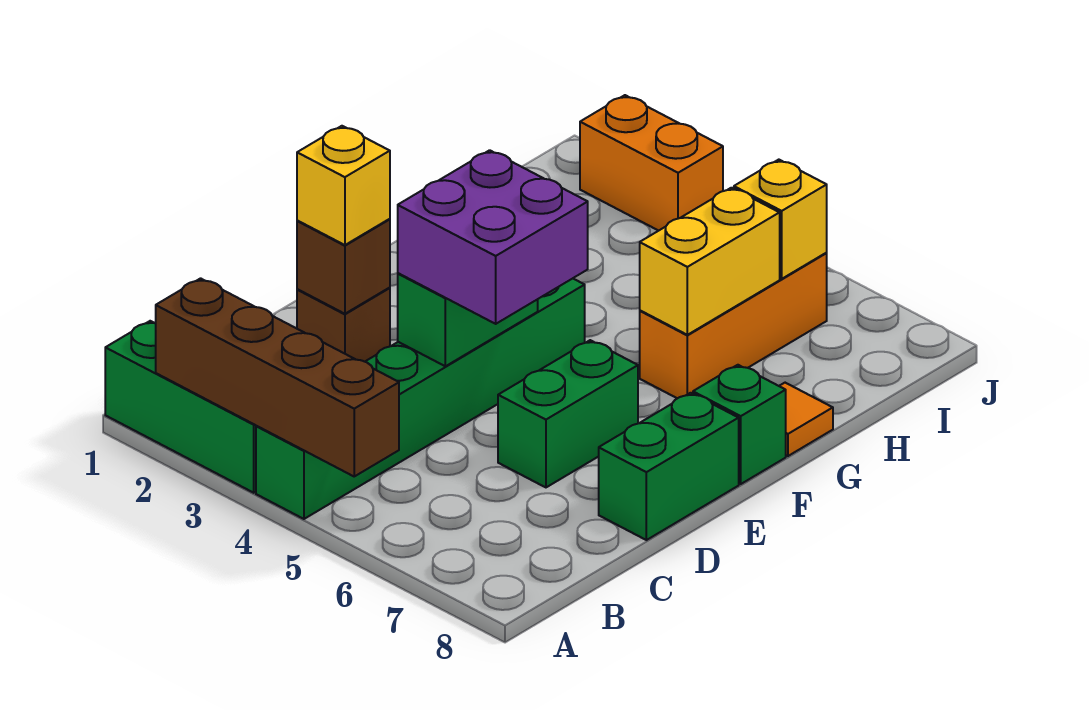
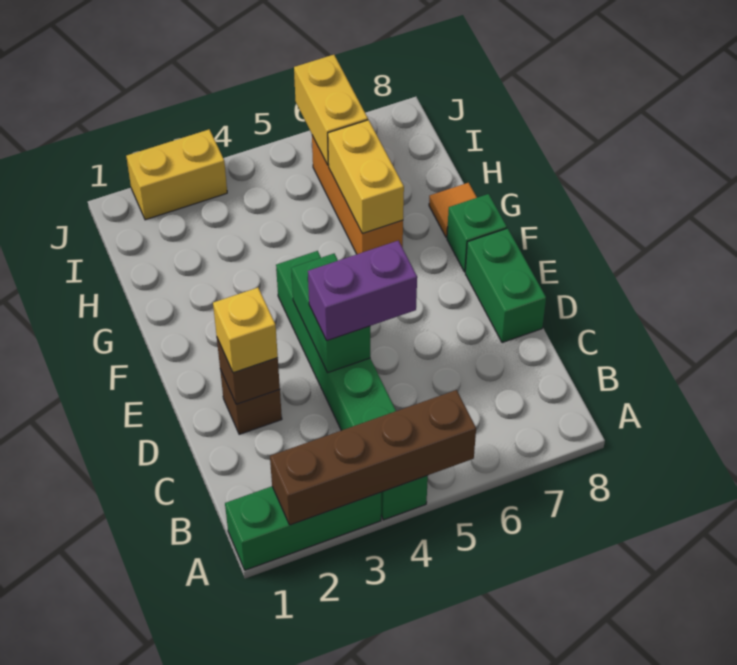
purple brick D4:E5 level 3 -> purple brick D4:D5 level 3
green brick D6:E6 level 1 -> none
yellow brick I6 level 2 -> yellow brick I6:J6 level 2
orange brick J2:J3 level 1 -> yellow brick J2:J3 level 1

